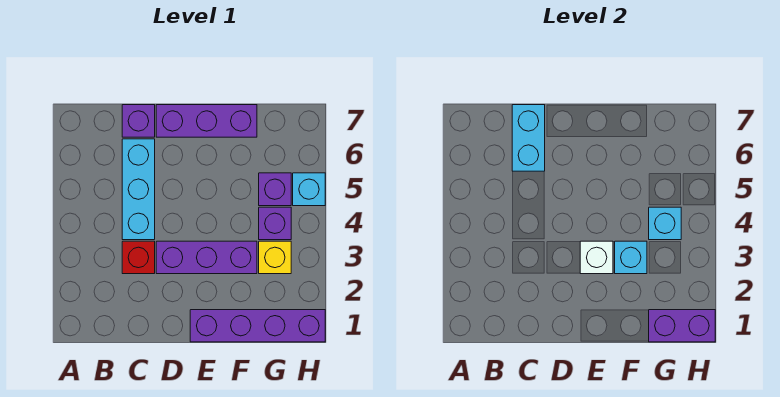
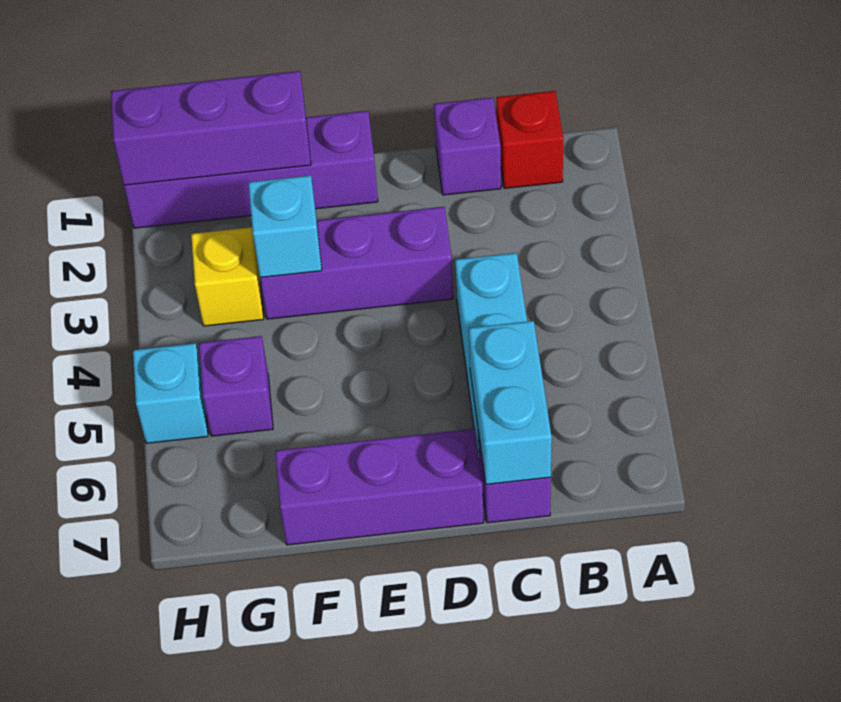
red brick C3 level 1 -> red brick B1 level 1
white brick E3 level 2 -> none
purple brick G1:H1 level 2 -> purple brick F1:H1 level 2
purple brick G4 level 1 -> purple brick C1 level 1
cyan brick G4 level 2 -> none

